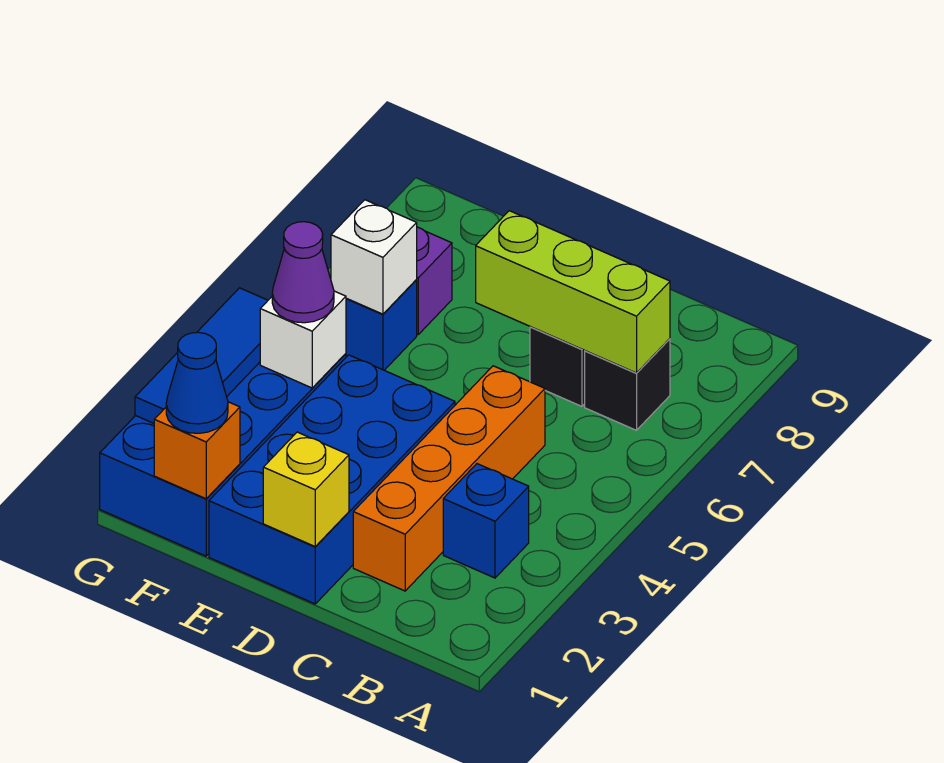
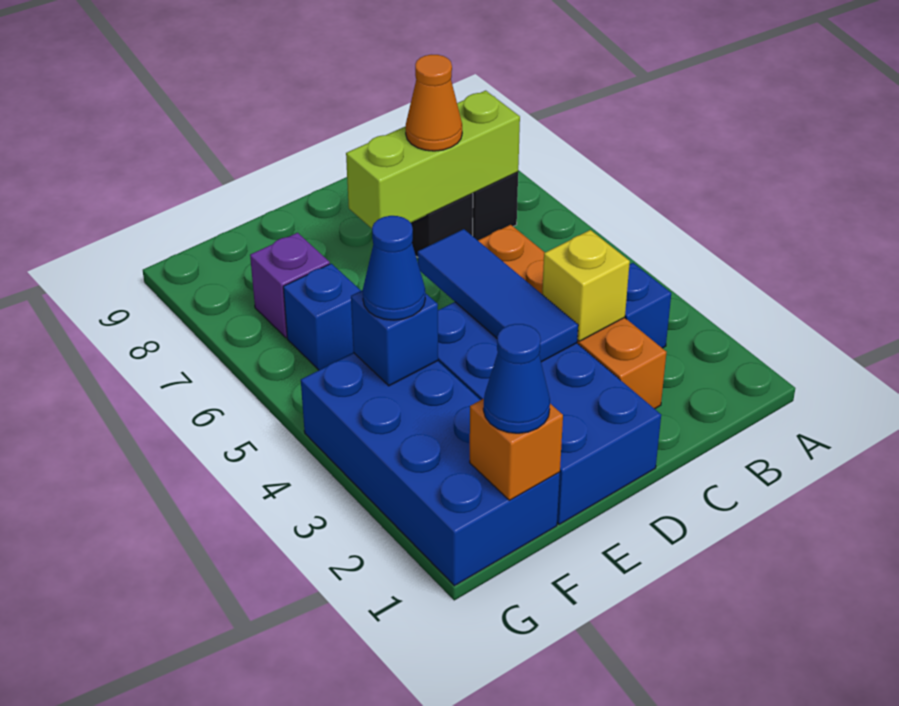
none -> orange cone C7 level 3
yellow brick D1 level 2 -> yellow brick C3 level 2
white brick F4 level 2 -> blue brick F4 level 2
purple cone F4 level 3 -> blue cone F4 level 3
white brick F6 level 2 -> none
blue tile G2:G4 level 2 -> blue tile D3:D5 level 2

